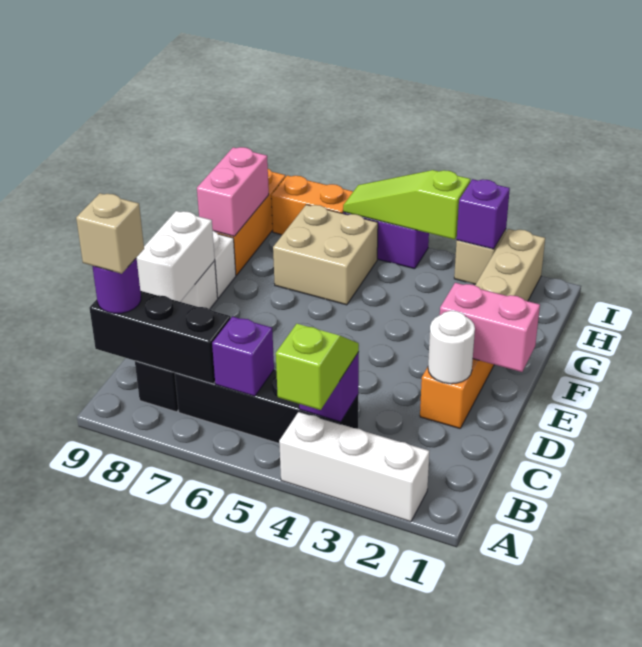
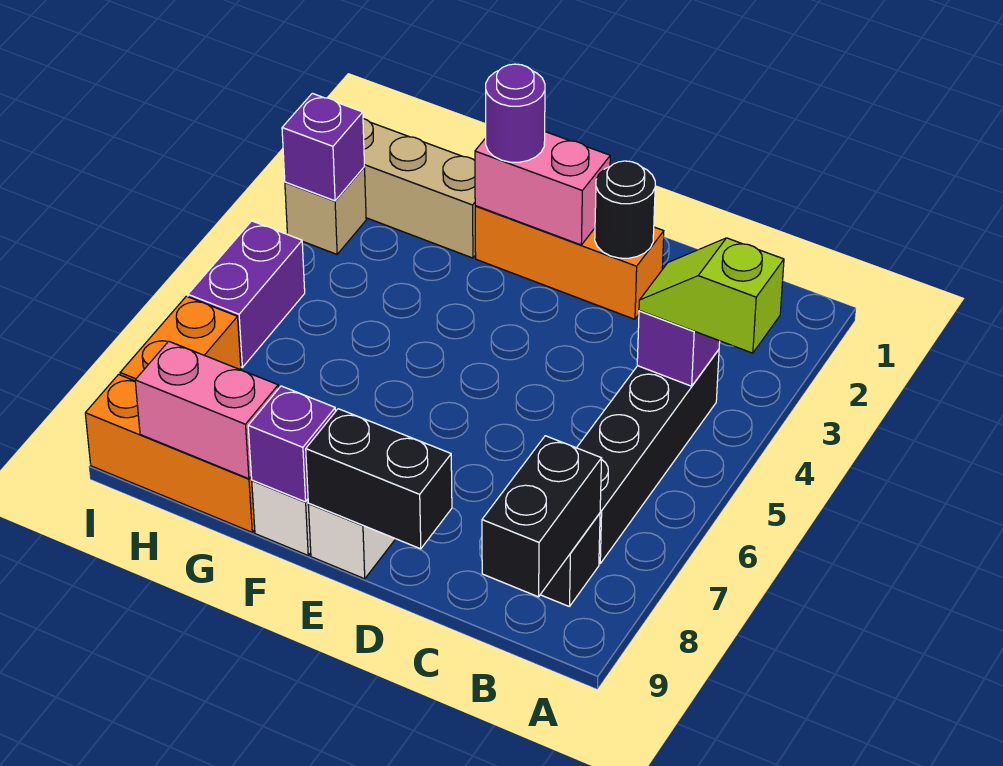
white brick A2:A4 level 1 -> none
purple brick B6 level 2 -> purple brick F9 level 2
black brick B7:B9 level 2 -> black brick B8:B9 level 2
purple round brick B9 level 3 -> purple round brick F2 level 3
tan brick B9 level 4 -> none
white round brick D2 level 2 -> black round brick D2 level 2
white brick D9:E9 level 2 -> black brick D9:E9 level 2
pink brick E1:E2 level 2 -> pink brick E2:F2 level 2
tan brick G6:H7 level 1 -> none
lime slope I4:I6 level 2 top 4 -> none

